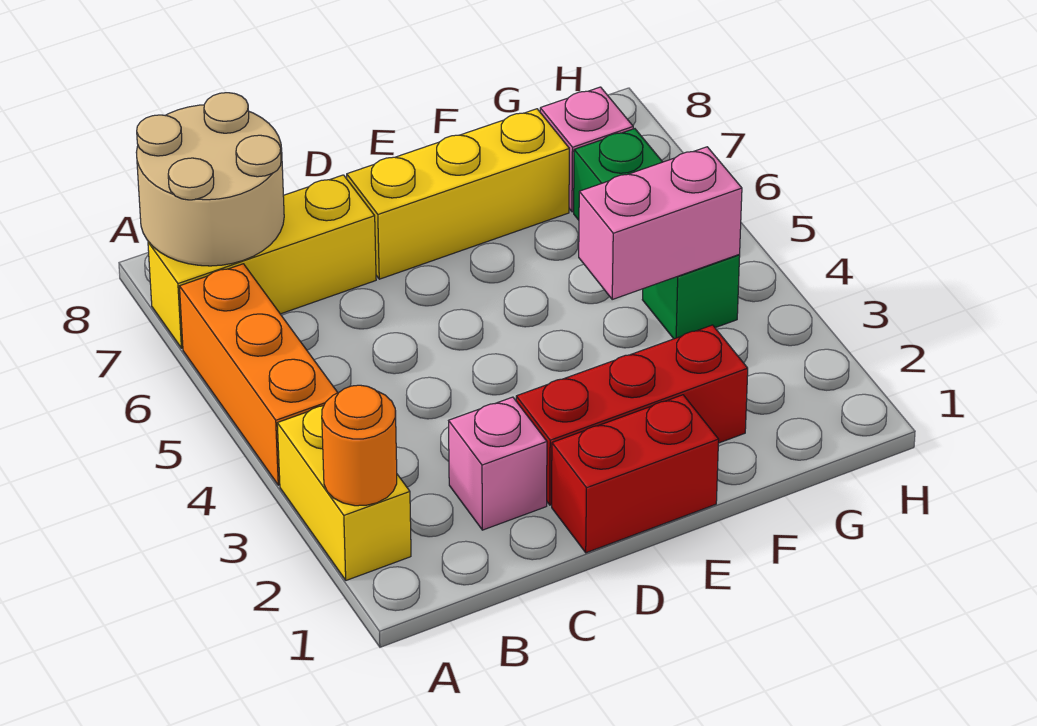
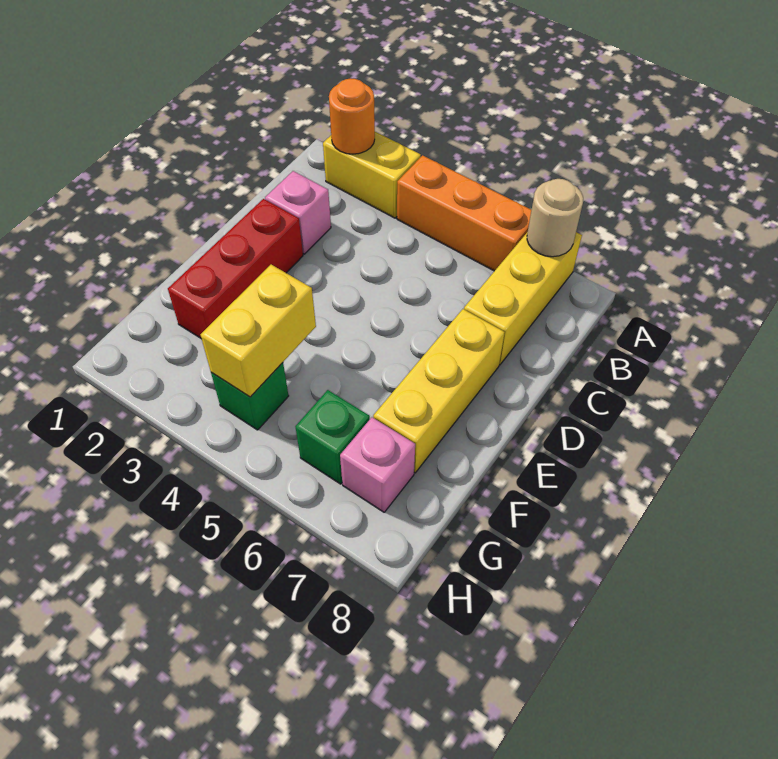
tan round brick A7:B8 level 2 -> tan round brick A7 level 2
red brick D1:E1 level 1 -> none
pink brick F4:G4 level 2 -> yellow brick F4:G4 level 2

